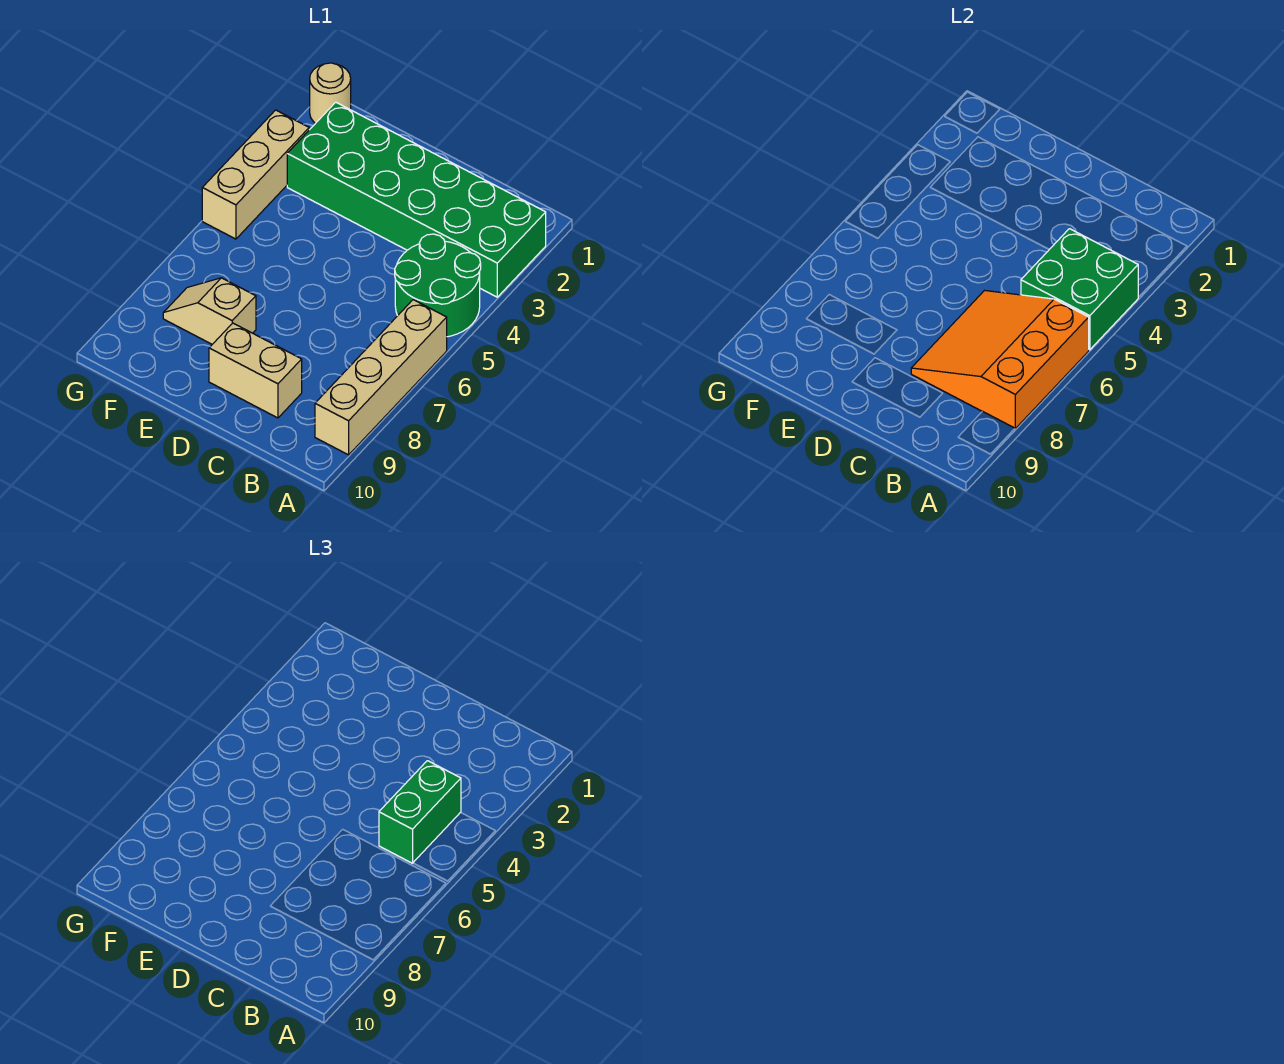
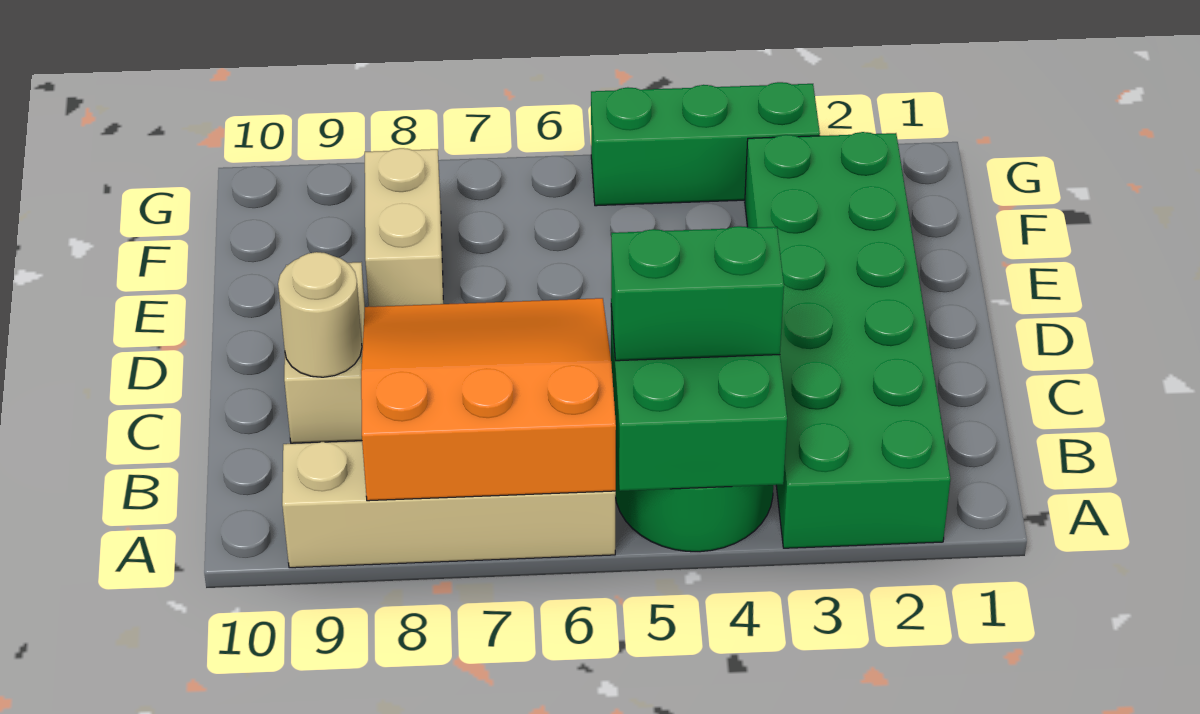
tan slope E8:F8 level 1 top E -> tan brick E8:F8 level 1
tan round brick G1 level 1 -> tan round brick C9 level 2
tan brick G3:G5 level 1 -> green brick G3:G5 level 1

